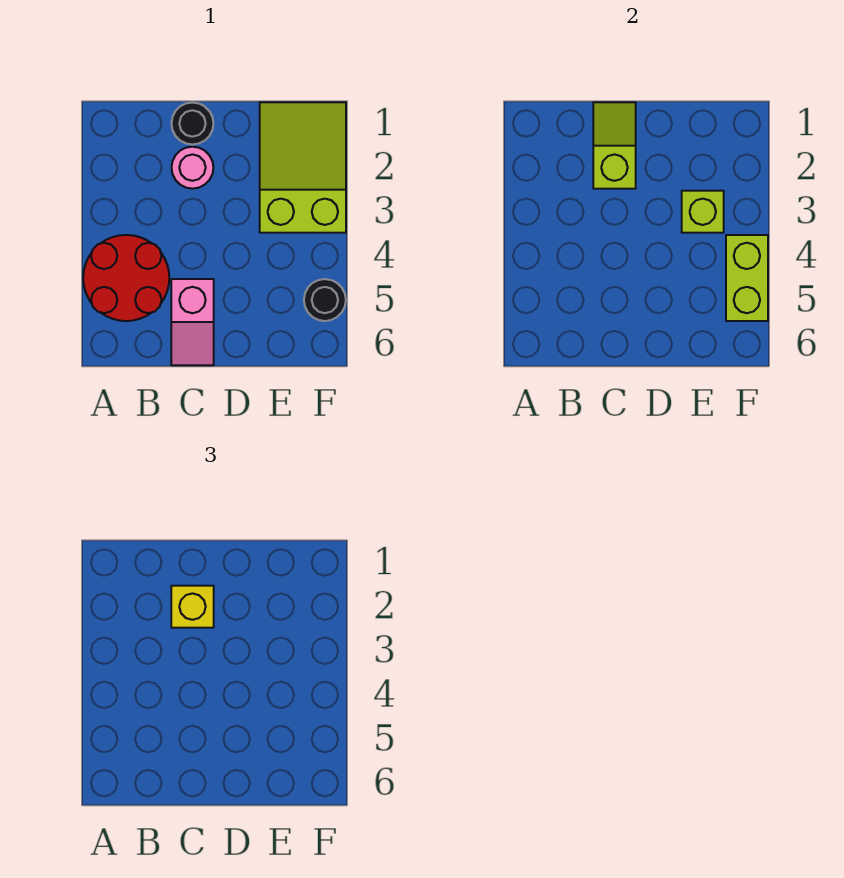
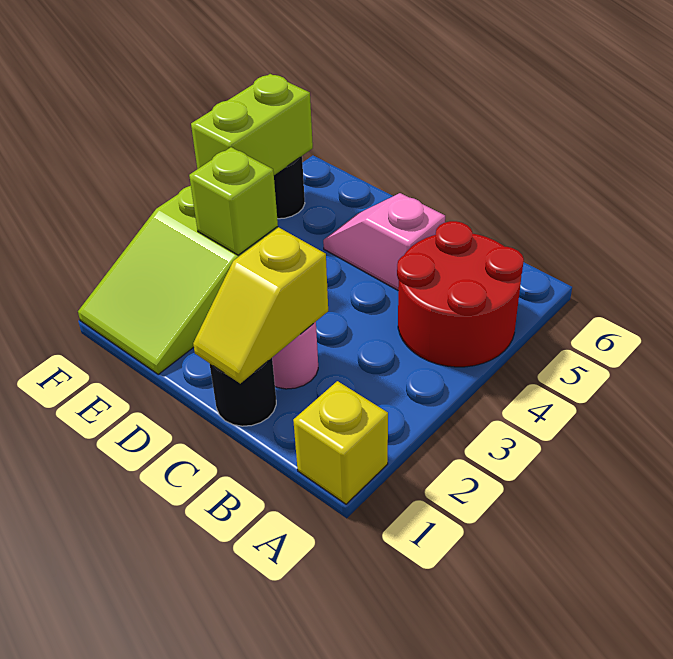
lime slope C1:C2 level 2 top 2 -> yellow slope C1:C2 level 2 top 2
yellow brick C2 level 3 -> yellow brick A1 level 1
pink slope C5:C6 level 1 top 5 -> pink slope C5:D5 level 1 top C

